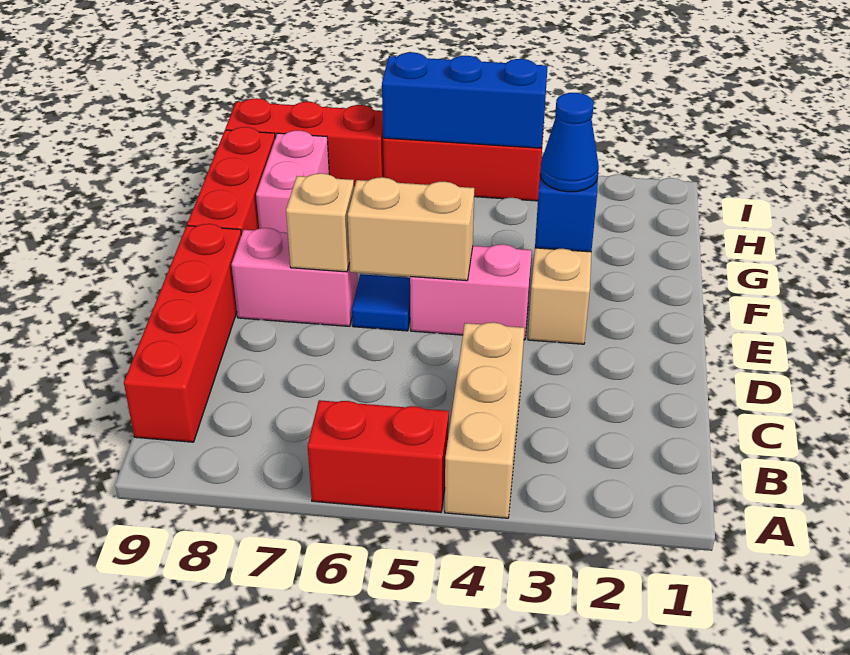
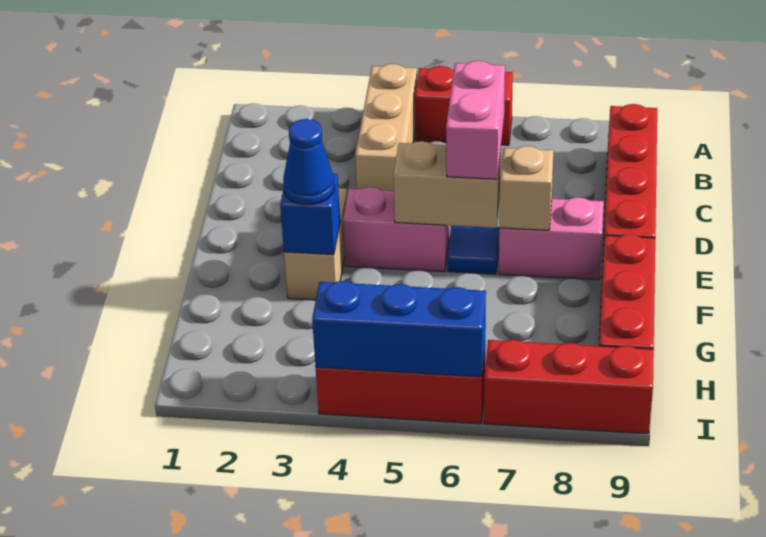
pink brick G8:H8 level 1 -> pink brick D6:E6 level 3

